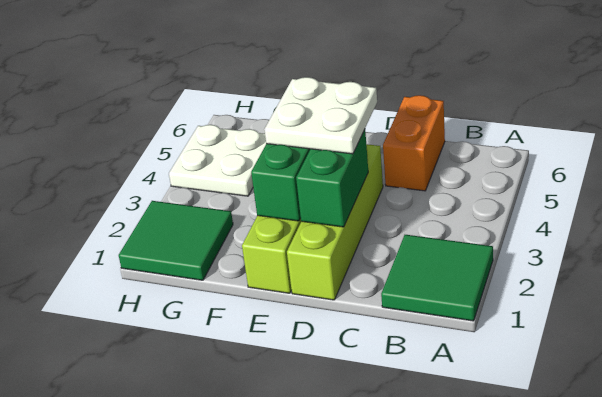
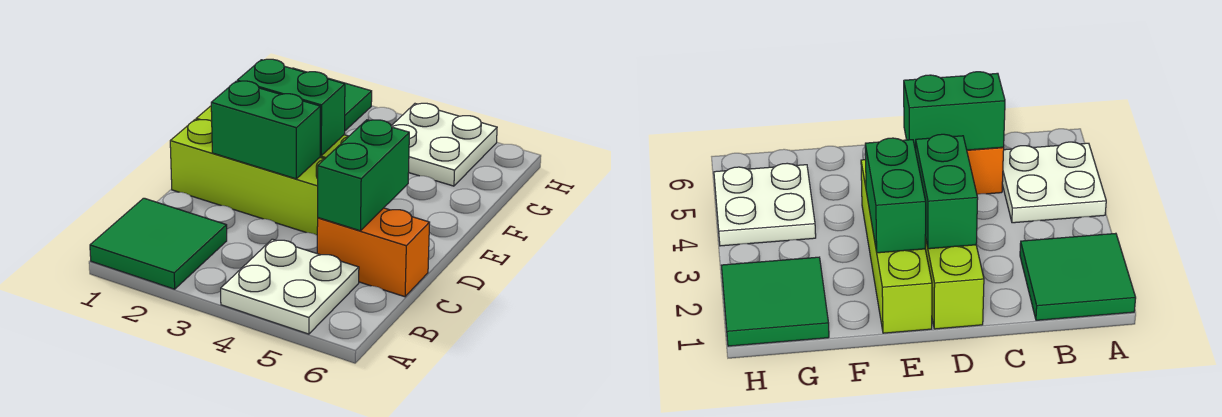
none -> green brick C5:D5 level 2
white plate D3:E4 level 3 -> white plate A4:B5 level 1

